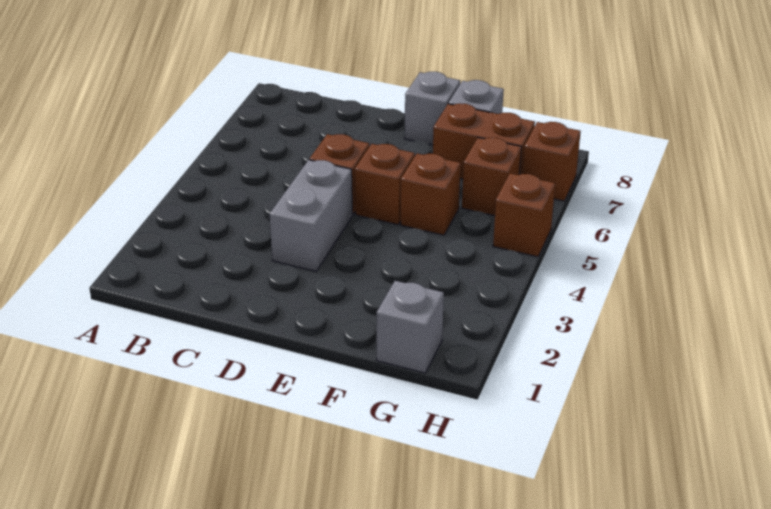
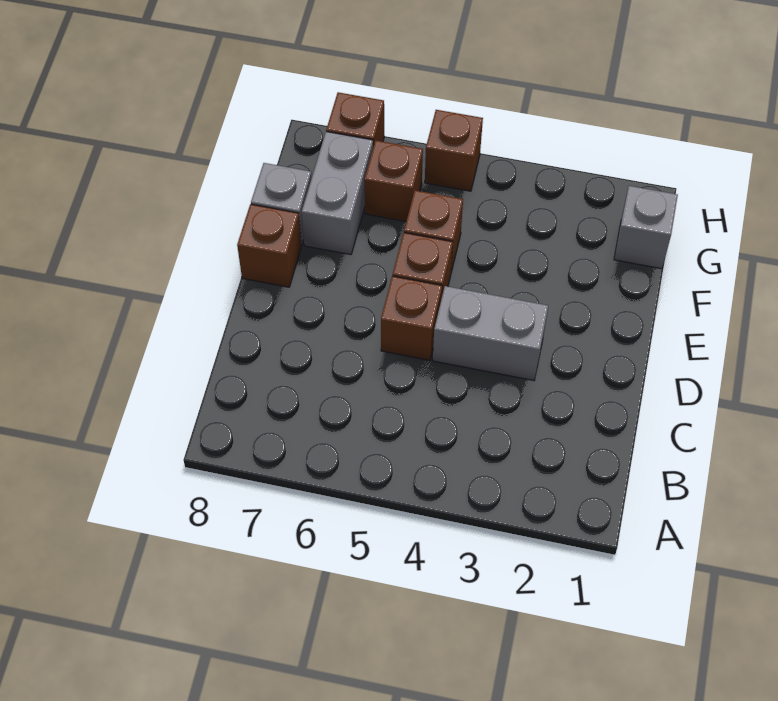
grey brick E8 level 1 -> brown brick E8 level 1
brown brick F7:G7 level 1 -> grey brick F7:G7 level 1

